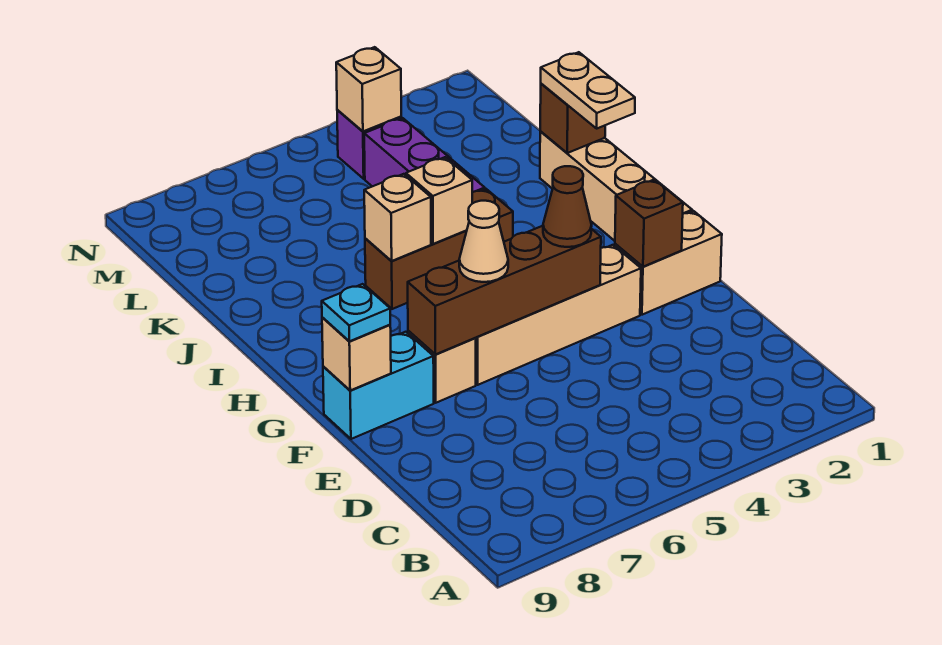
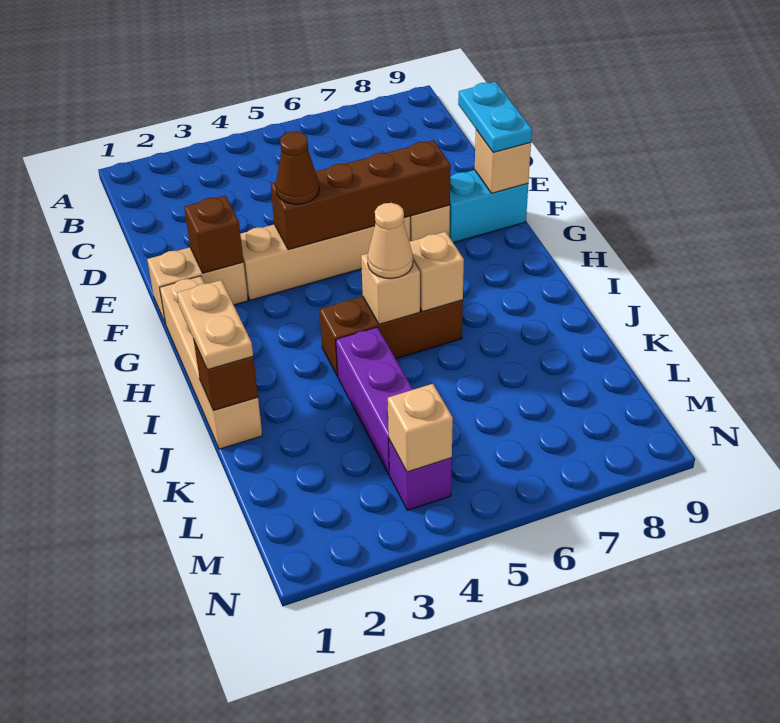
tan cone F6 level 3 -> tan cone I5 level 3
cyan plate F9 level 3 -> cyan plate E9:F9 level 3

